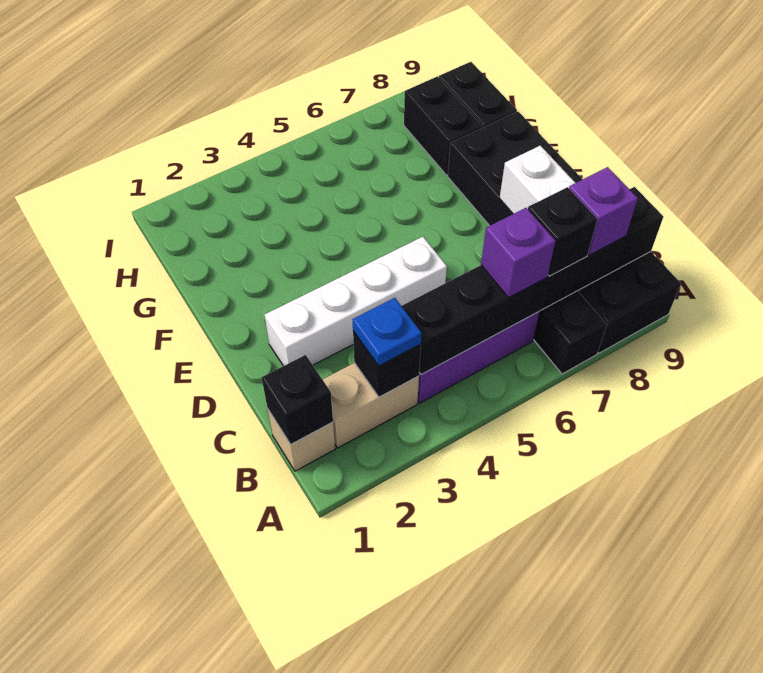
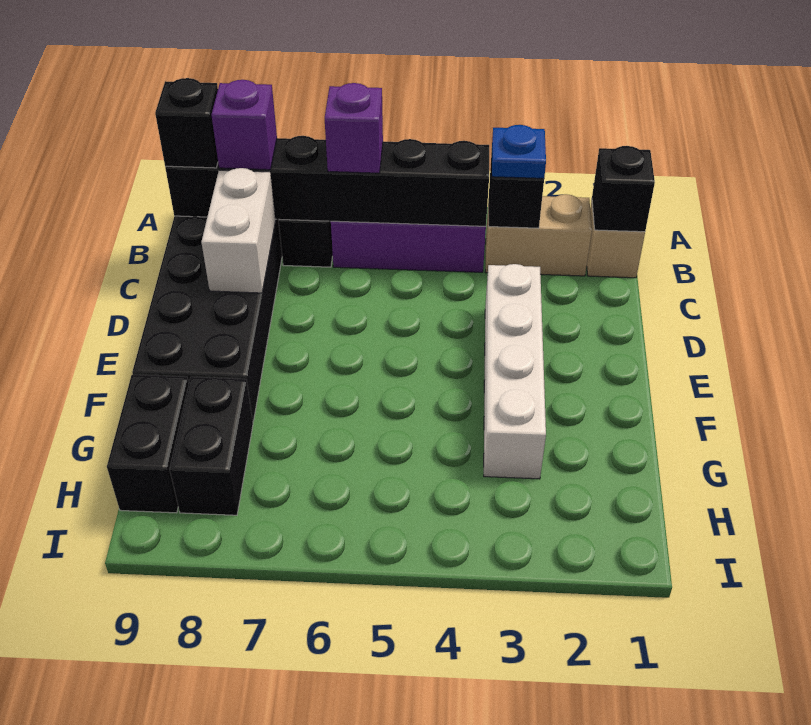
black brick B7 level 3 -> black brick B9 level 3
white brick D2:D5 level 1 -> white brick D3:G3 level 1

